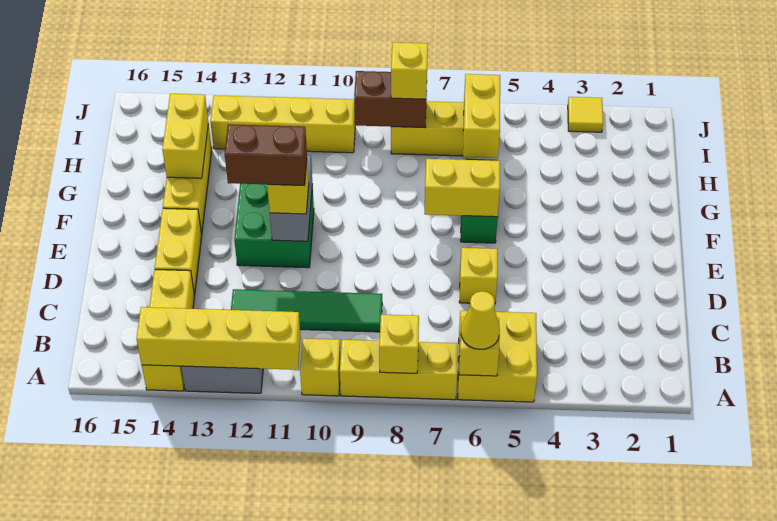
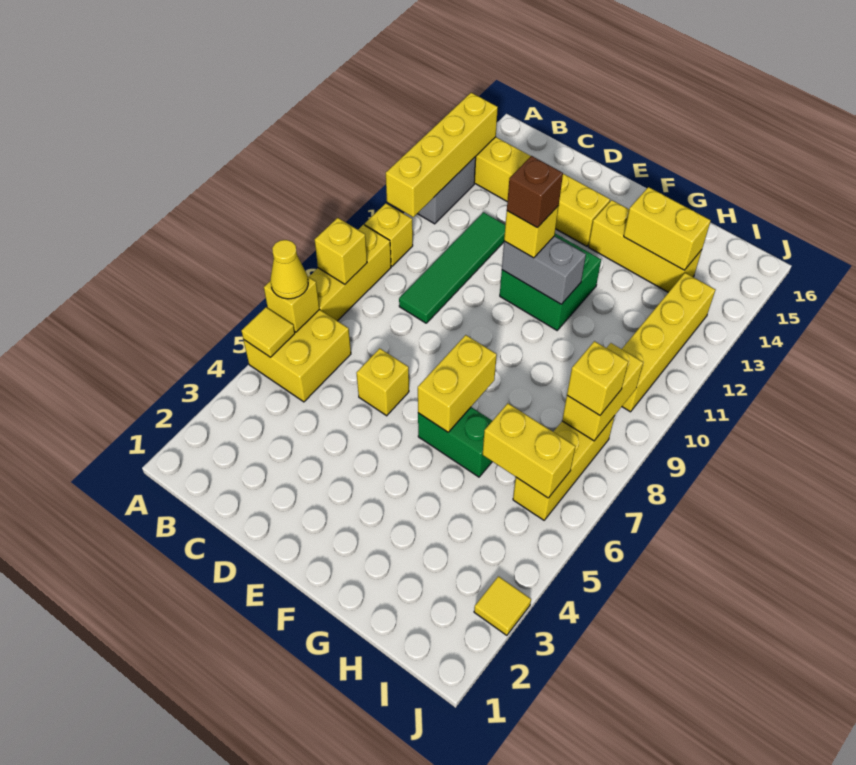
none -> yellow tile A5 level 2
brown brick E11:E12 level 4 -> brown brick E11 level 4
brown brick I8:I9 level 2 -> yellow brick I8:I9 level 2

